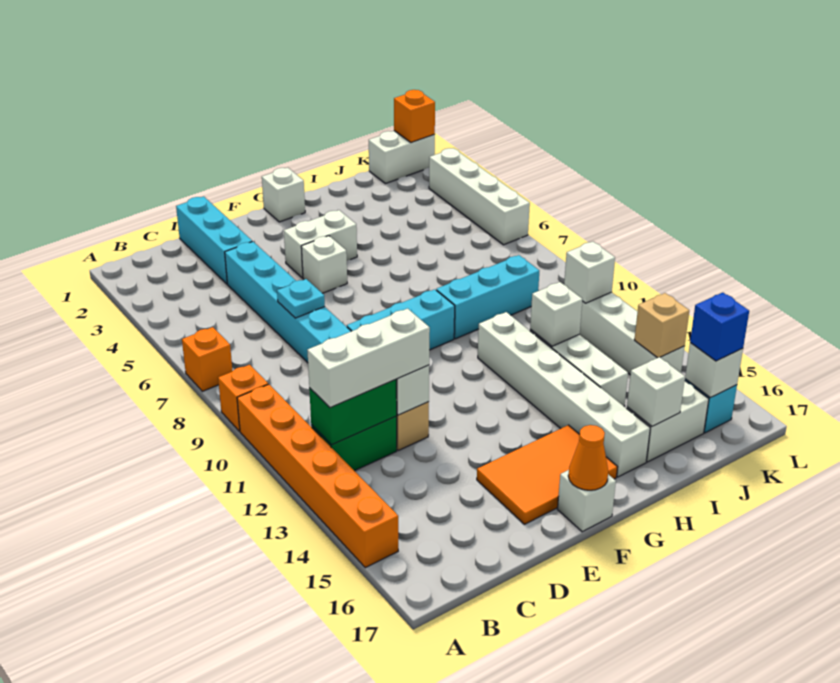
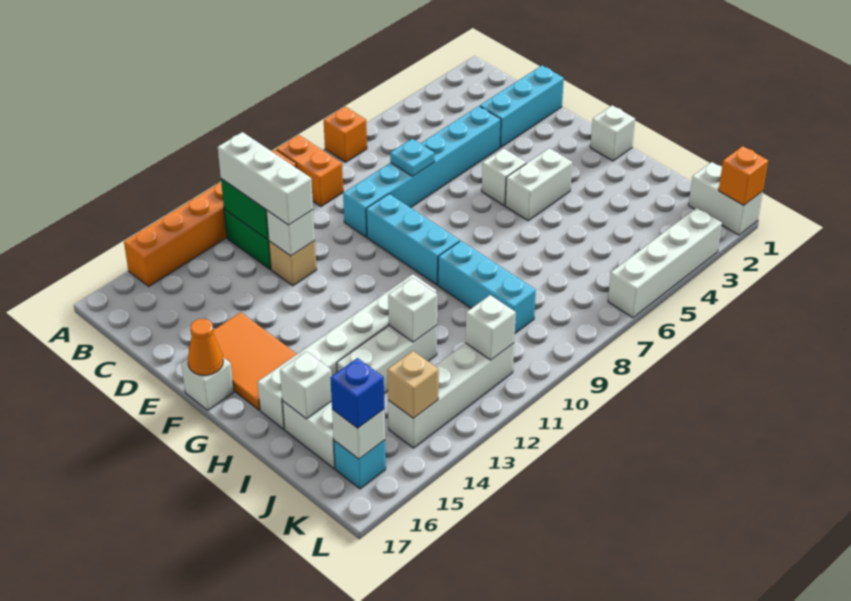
orange brick A9 level 1 -> orange brick A9:B9 level 1
white brick F4:G4 level 1 -> white brick G4:G5 level 1

